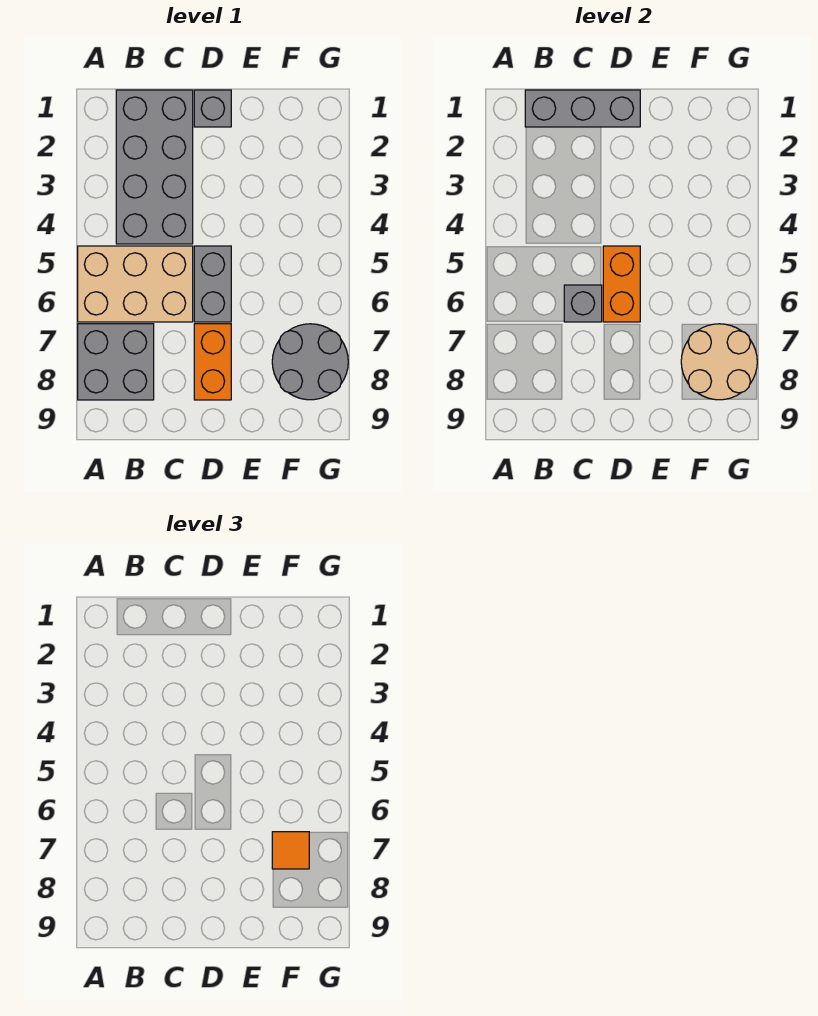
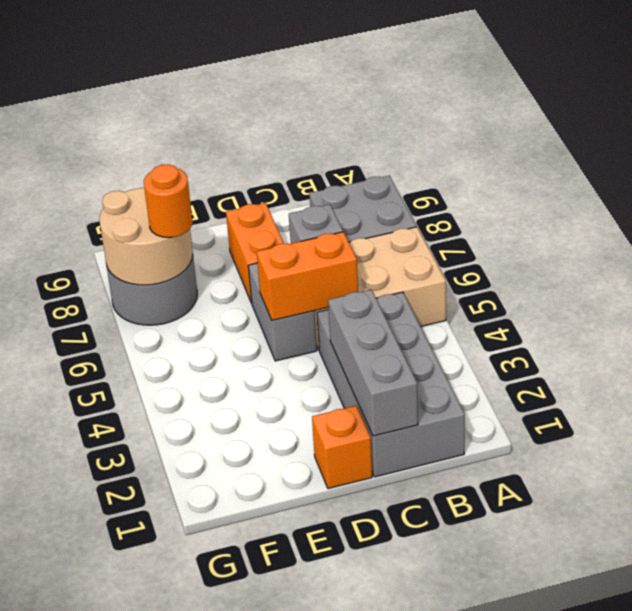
grey brick B1:D1 level 2 -> grey brick C1:C3 level 2
grey brick D1 level 1 -> orange brick D1 level 1
orange brick D5:D6 level 2 -> orange brick C5:D5 level 2
orange tile F7 level 3 -> orange round brick F7 level 3

